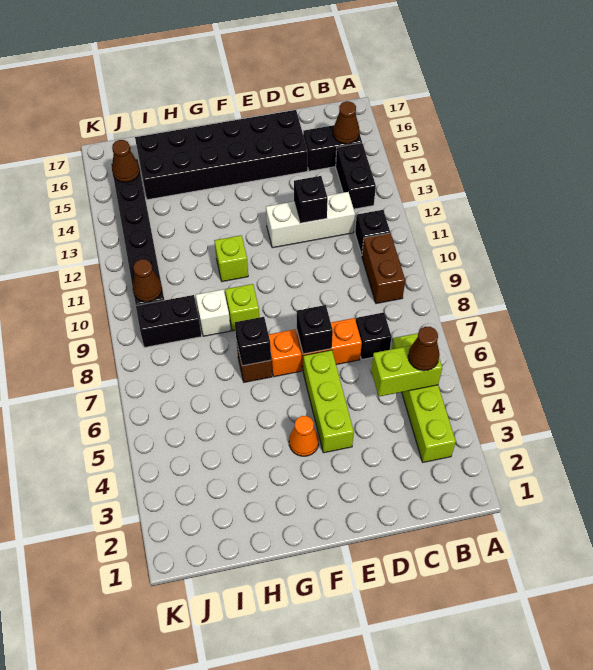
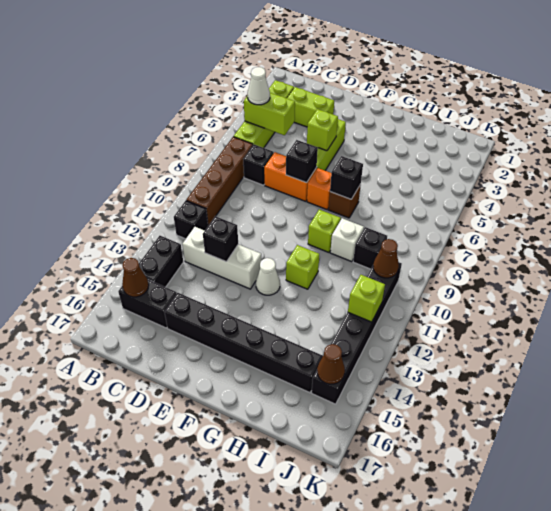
brown cone B5 level 3 -> white cone B5 level 3
brown brick B9:B10 level 1 -> brown brick B7:B10 level 1
none -> lime brick C3:D3 level 1
black brick D15:I16 level 1 -> black brick D15:I15 level 1
none -> lime brick E5 level 2
orange cone F4 level 1 -> none
none -> white cone F12 level 1
black brick I9:J9 level 1 -> black brick I9 level 1
none -> lime brick J12 level 2

